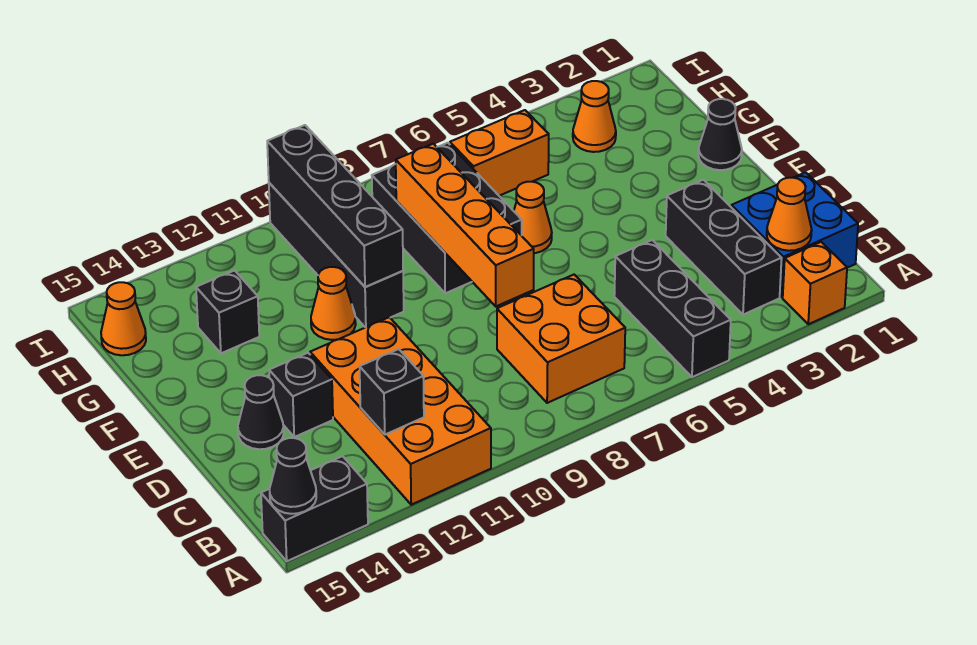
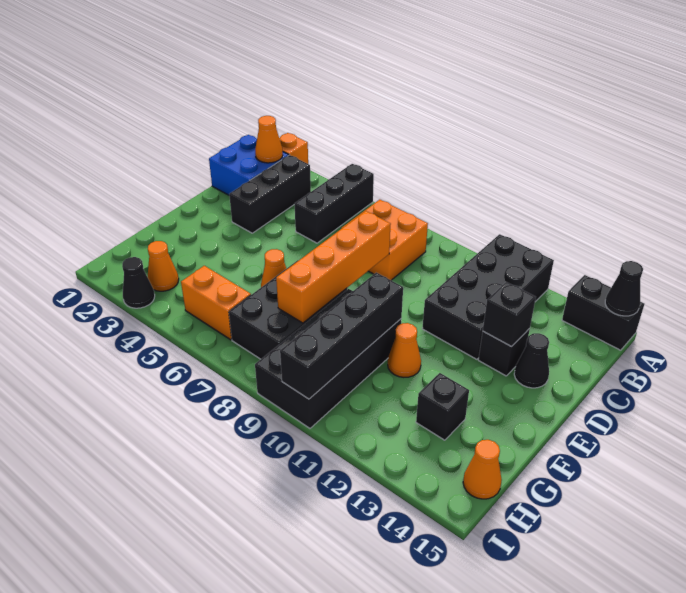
orange brick A11:D12 level 1 -> black brick A11:D12 level 1
black brick B12 level 2 -> black brick D13 level 2
black cone F1 level 1 -> black cone I3 level 1
black brick F10:I10 level 1 -> black brick F9:I10 level 1

